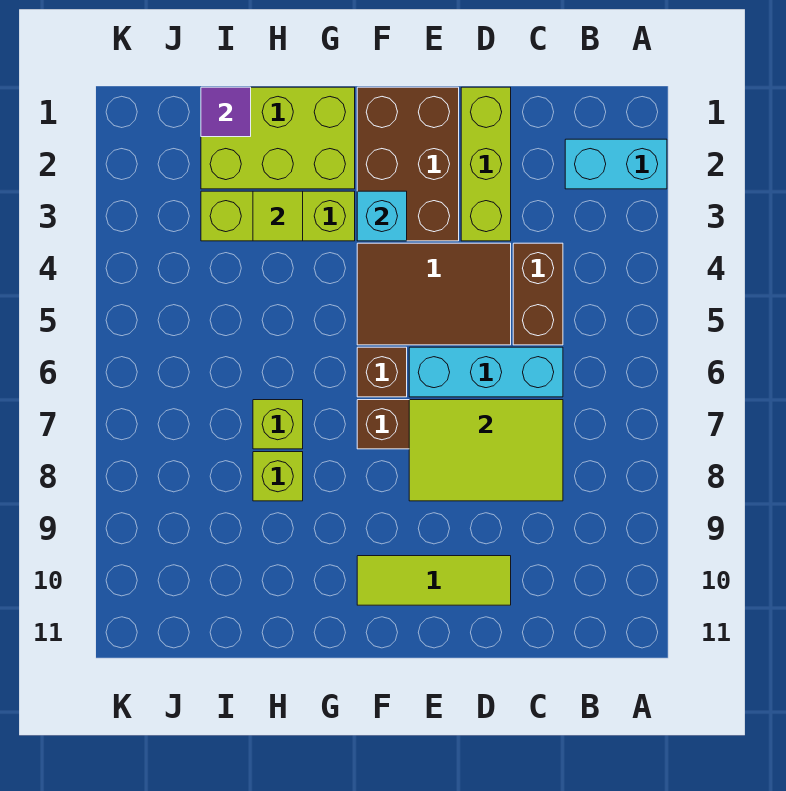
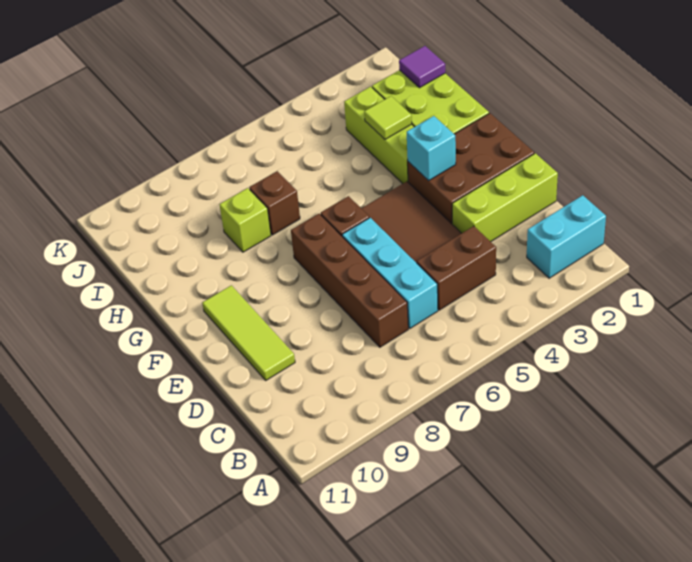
cyan brick A2:B2 level 1 -> cyan brick B1:B2 level 1
lime tile C7:E8 level 2 -> none
lime brick H7 level 1 -> brown brick H7 level 1

